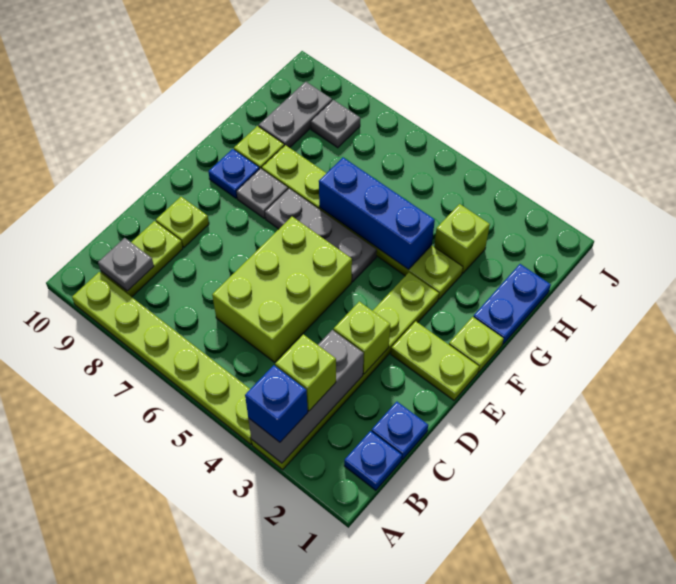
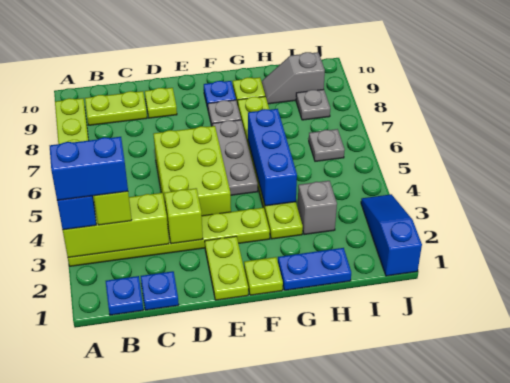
grey brick A3:C3 level 2 -> lime brick A3:C3 level 2
none -> blue brick A3:B3 level 4
grey plate B9 level 2 -> grey plate I6 level 1
lime brick C5:E6 level 1 -> lime brick D4:E6 level 1
lime brick H3 level 1 -> grey brick H3 level 1
grey plate H9:I9 level 1 -> grey slope H9:I9 level 1 top I
none -> blue slope J1:J3 level 1 top 1

